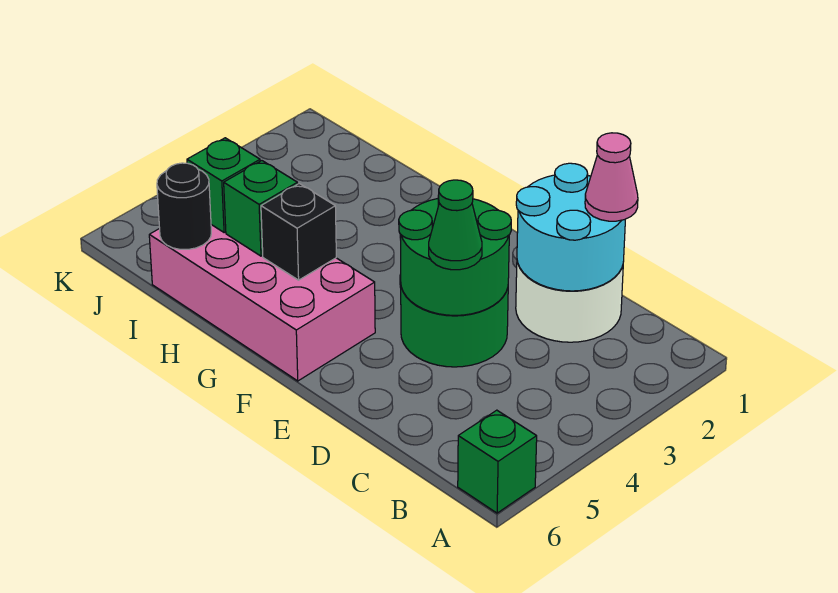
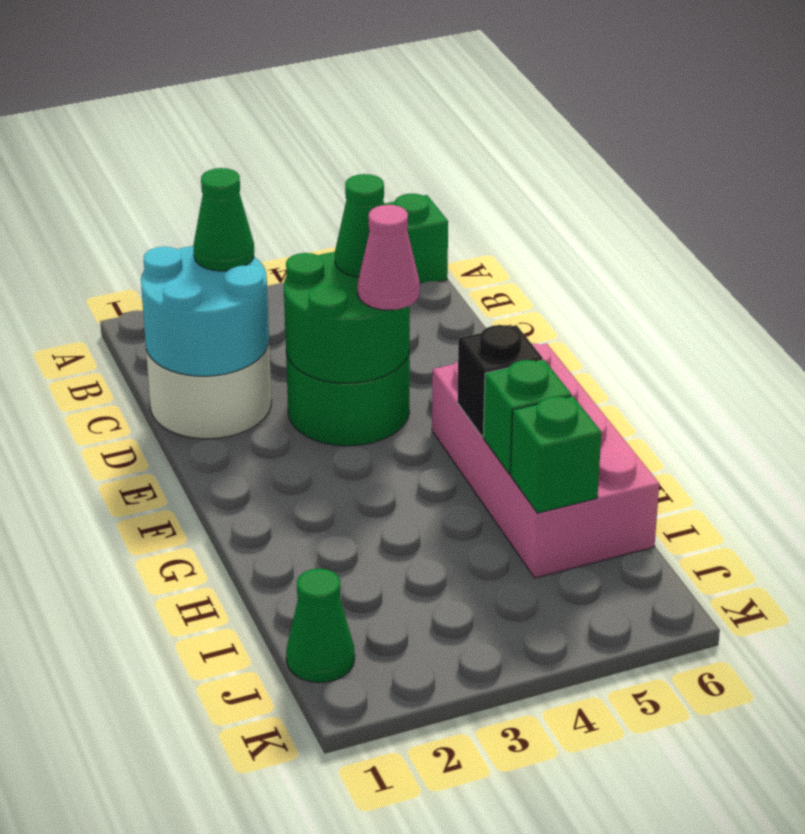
pink cone C1 level 3 -> pink cone E4 level 3
none -> green cone C2 level 3
black round brick I6 level 2 -> none
none -> green cone J1 level 1

